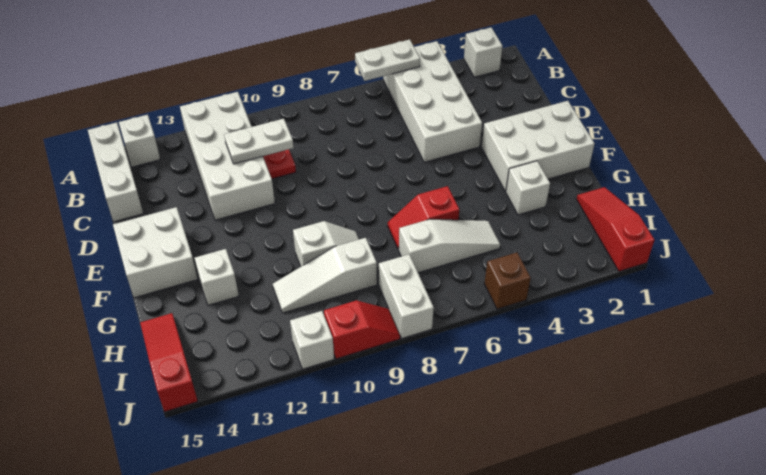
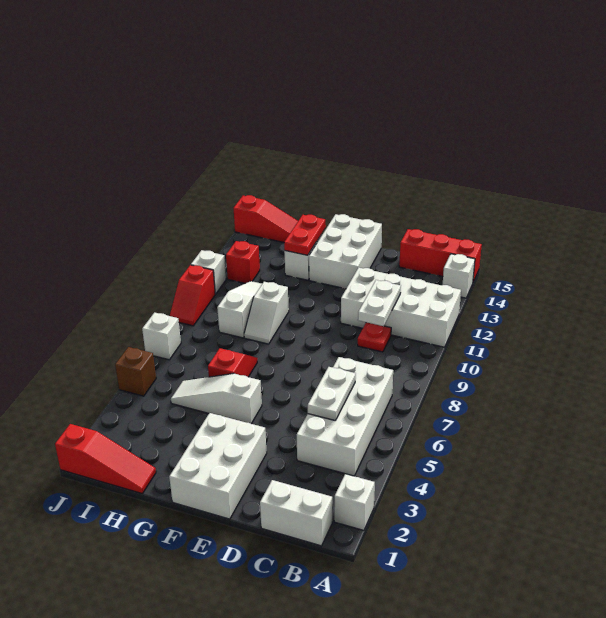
white brick A4:D5 level 1 -> white brick B4:C7 level 1
white plate A5:A6 level 2 -> white plate C5:C6 level 2
white brick A15:C15 level 1 -> red brick A15:C15 level 1
white brick E14:F15 level 1 -> white brick E13:F15 level 1
white brick G3 level 1 -> white brick J7 level 1
none -> red plate G13:G14 level 2
white slope H5:H7 level 1 top 7 -> white slope F5:H5 level 1 top F
white brick I8:J8 level 1 -> white brick B1:C1 level 1
none -> red brick I12 level 1

